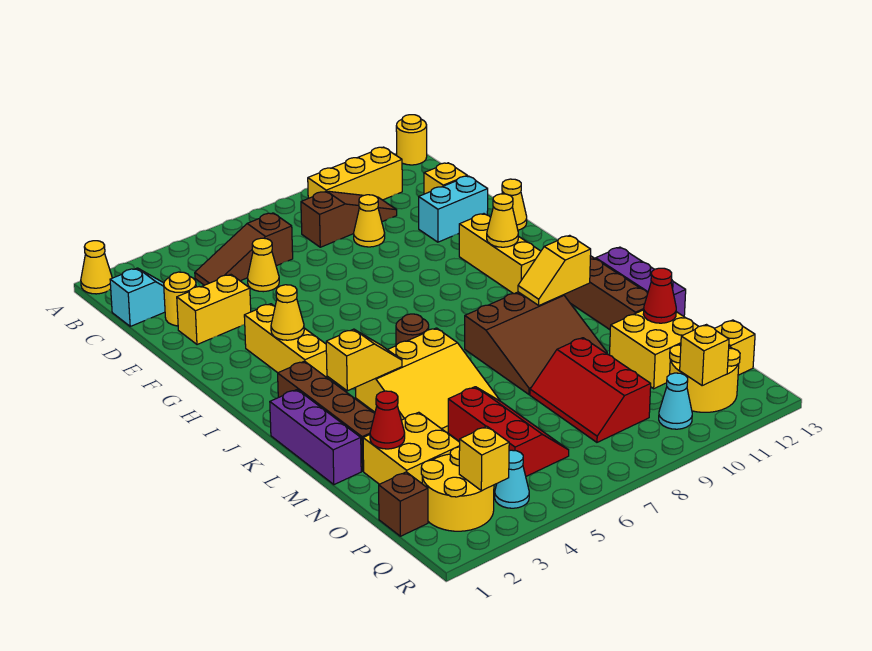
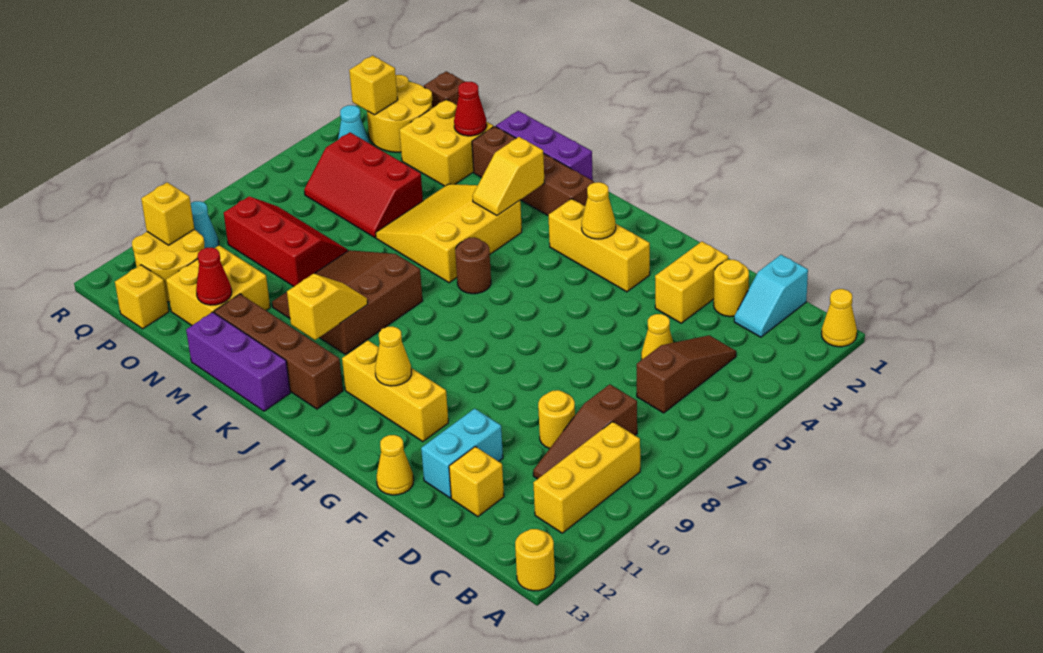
yellow cone D9 level 1 -> yellow round brick D9 level 1

